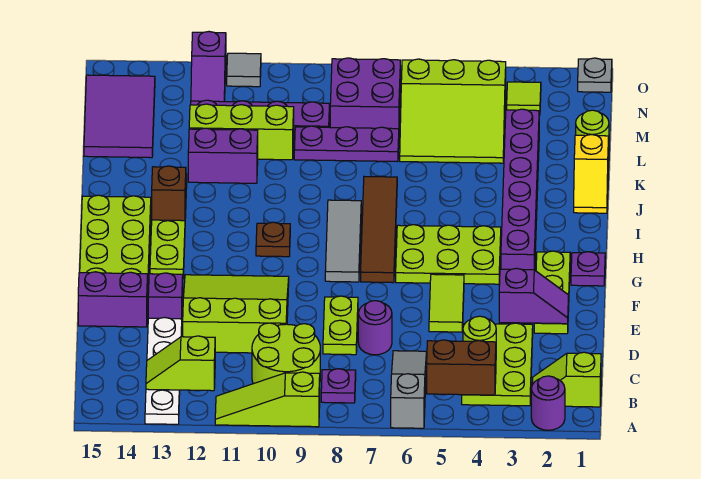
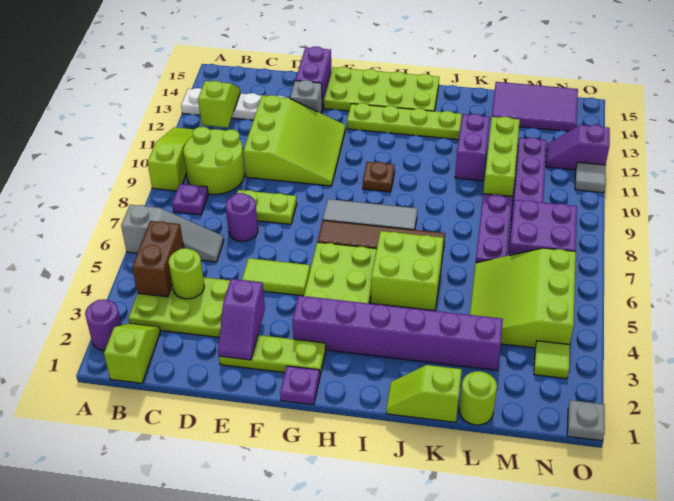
purple brick E13 level 1 -> grey brick E13 level 1
none -> lime brick I5:J6 level 1
brown brick I13 level 2 -> none
yellow slope J1:K1 level 1 top K -> lime slope J1:K1 level 1 top K

